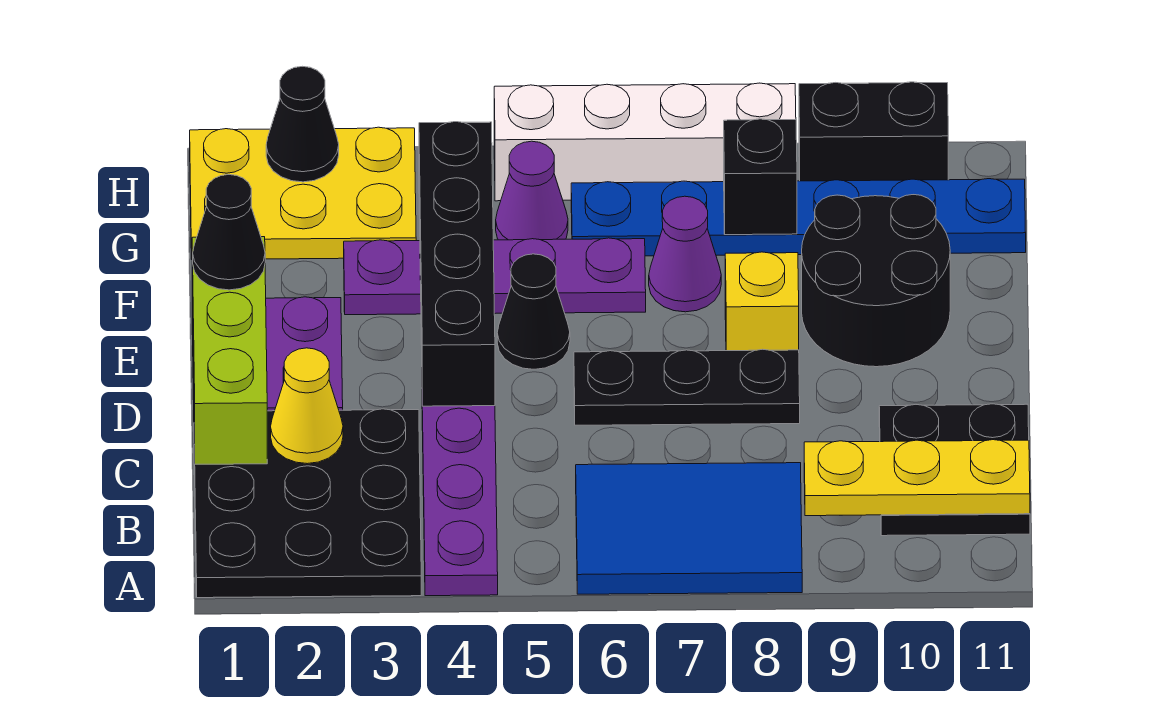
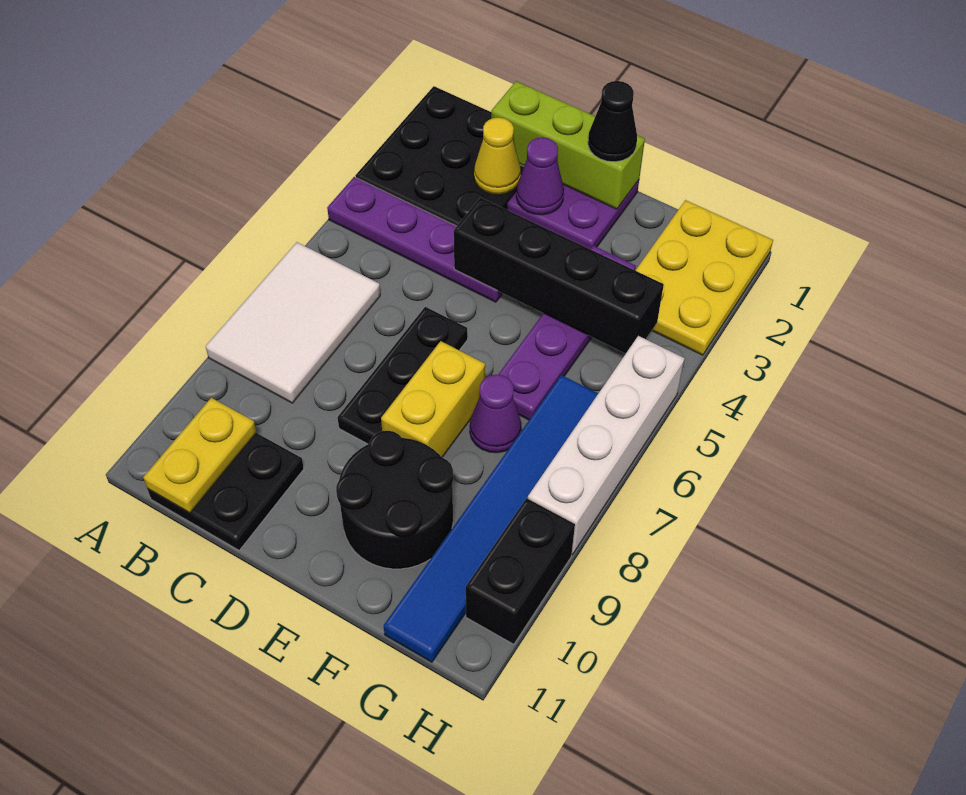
blue tile A6:B8 level 1 -> white tile A6:B8 level 1
yellow plate B9:B11 level 2 -> yellow plate B10:B11 level 2
black cone E5 level 1 -> none
yellow brick E8 level 1 -> yellow brick E7:E8 level 1
purple cone G5 level 1 -> purple cone D2 level 2
blue plate G6:G11 level 1 -> blue tile G6:G11 level 1
black brick G8 level 2 -> none
black cone H2 level 2 -> none

